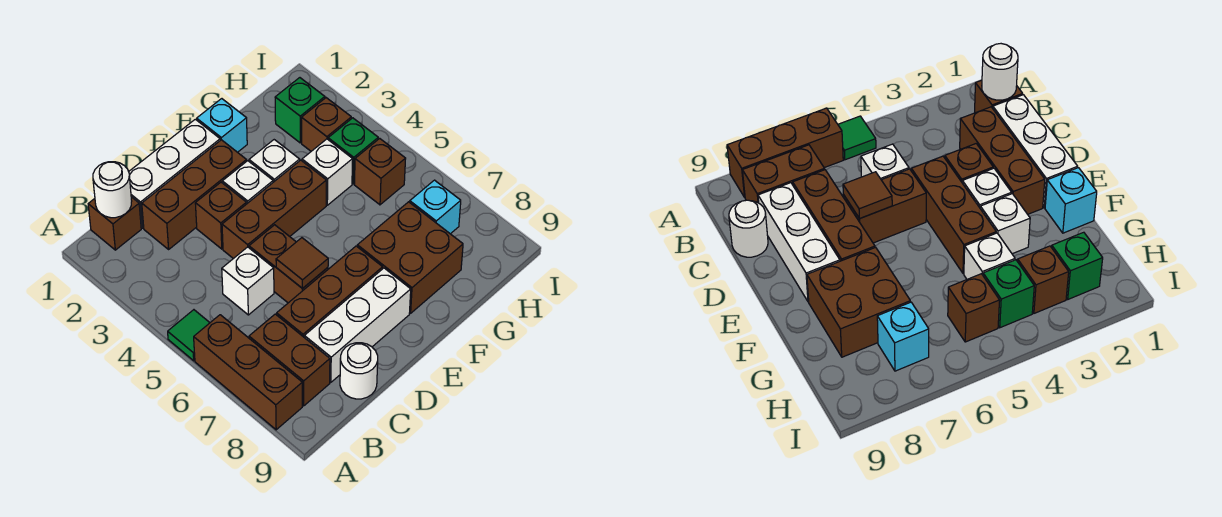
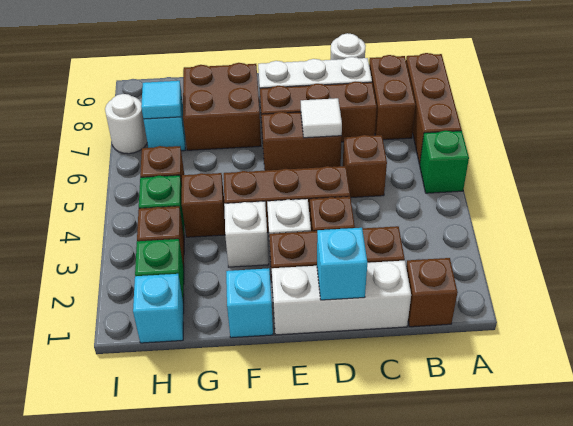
green tile A5 level 1 -> green brick A5 level 1
white round brick B1 level 2 -> white round brick I7 level 1
white brick C5 level 1 -> brown brick C5 level 1
none -> cyan brick D1 level 2
brown brick D5:D6 level 1 -> brown brick D6:E6 level 1
brown tile D6 level 2 -> white tile D6 level 2
white brick G4 level 1 -> brown brick G4 level 1
none -> cyan brick H1 level 1
none -> cyan tile H7 level 2

